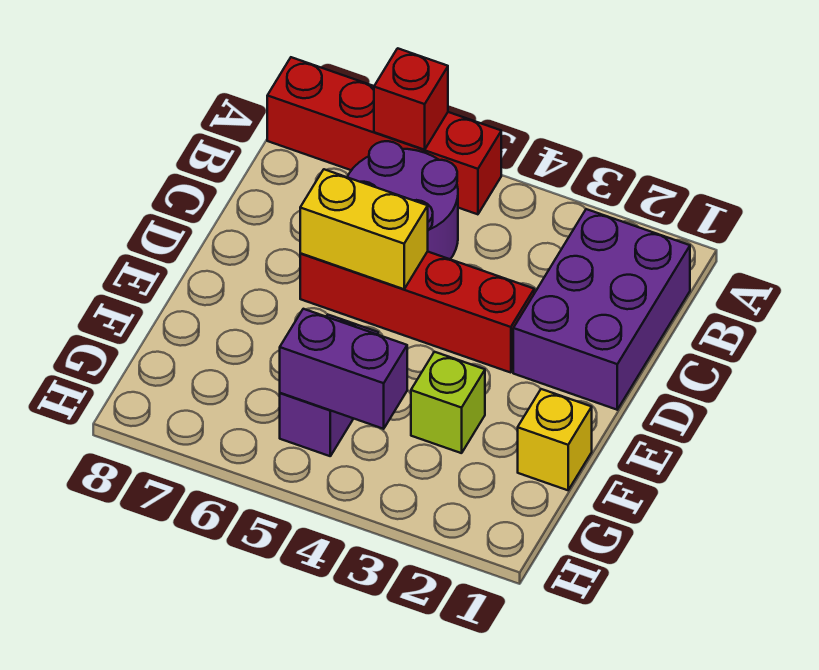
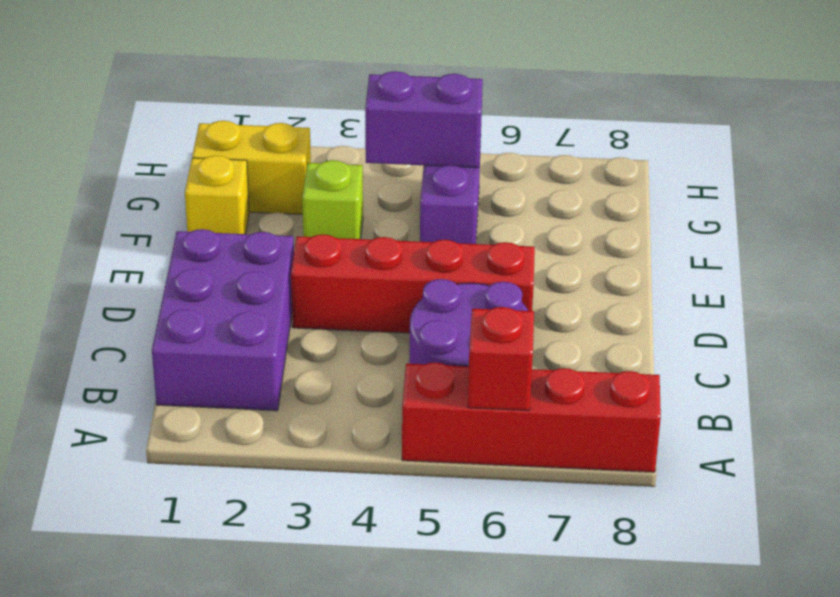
yellow brick D5:D6 level 2 -> yellow brick G1:G2 level 1

